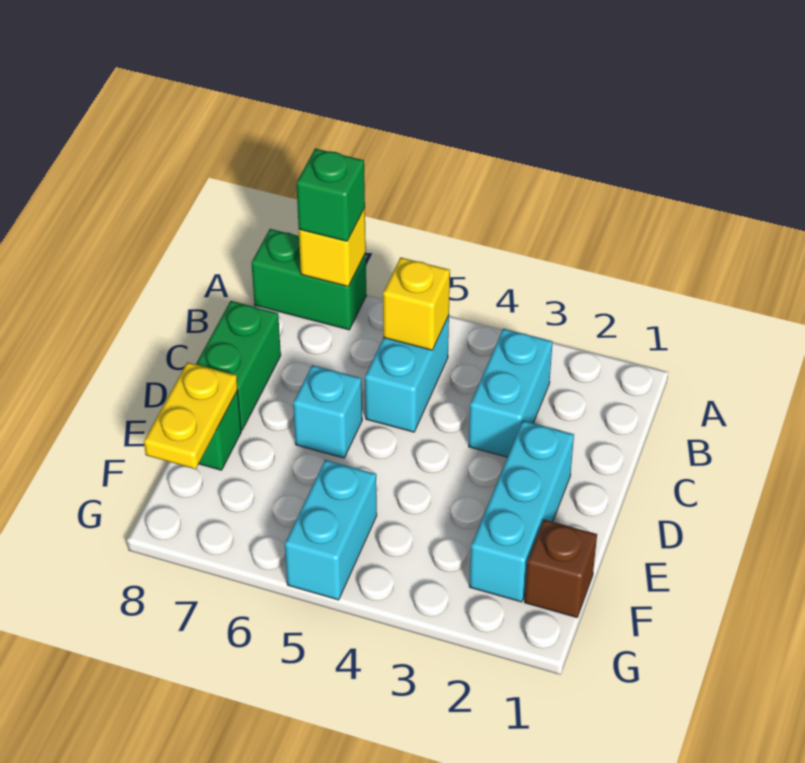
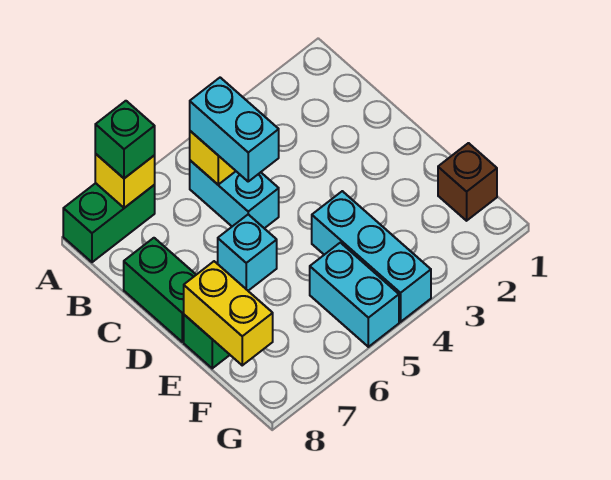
cyan brick B3:C3 level 1 -> cyan brick B5:C5 level 3
cyan brick D2:F2 level 1 -> cyan brick E4:G4 level 1
yellow plate E8:F8 level 2 -> yellow brick E8:F8 level 2

